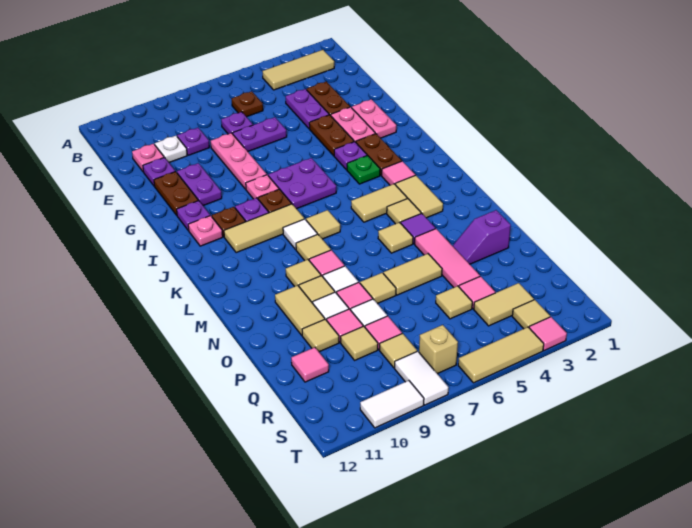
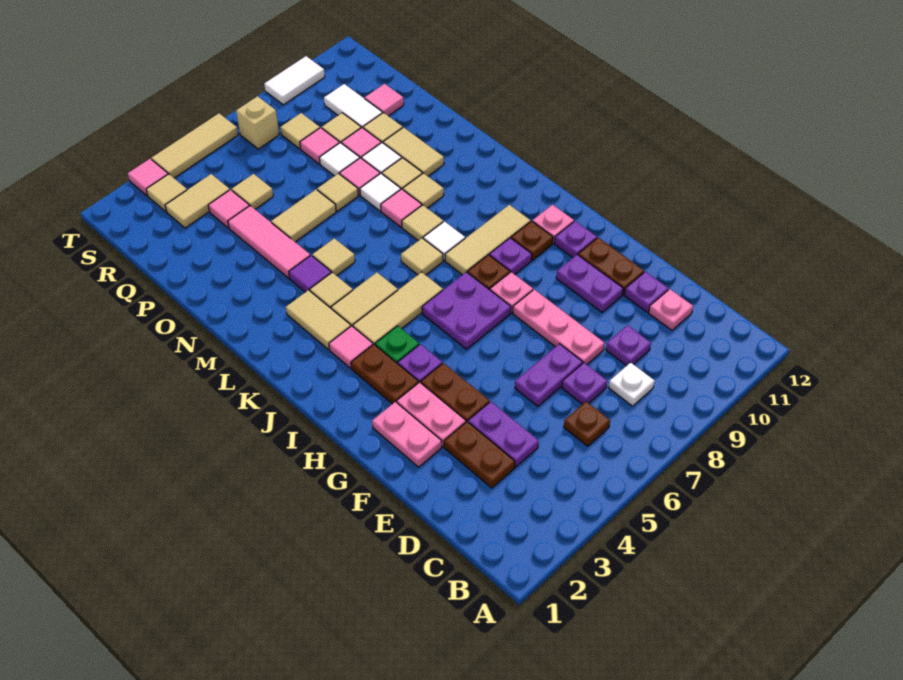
tan tile B2:B4 level 1 -> tan tile J4:J6 level 1
white plate D10 level 1 -> white plate C8 level 1
purple slope O2:O3 level 1 top 2 -> none
white tile S8:T8 level 1 -> white tile Q10:R10 level 1

